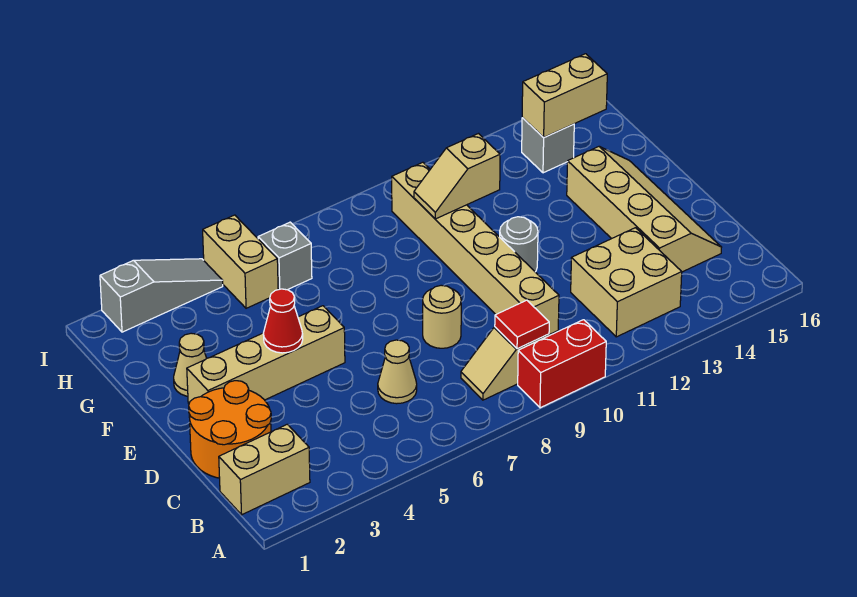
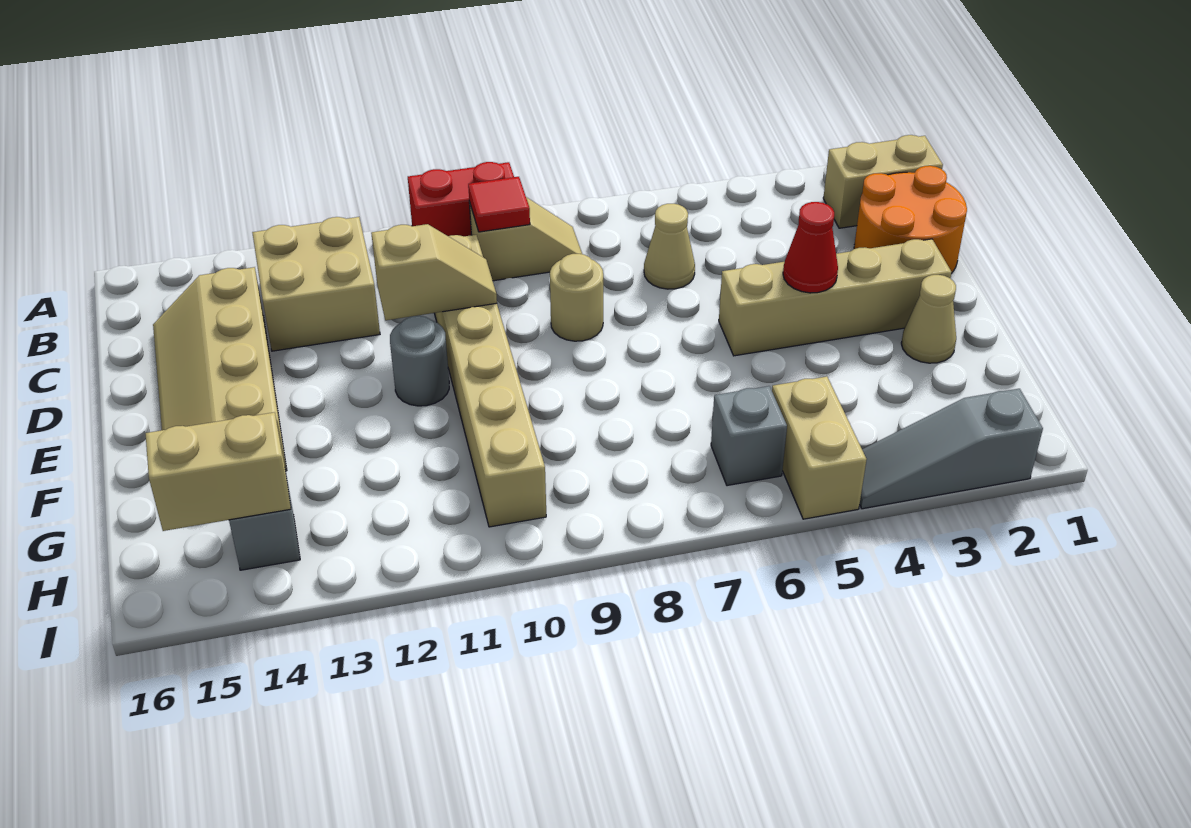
tan slope G10:G11 level 2 top 11 -> tan slope D10:D11 level 2 top 11

